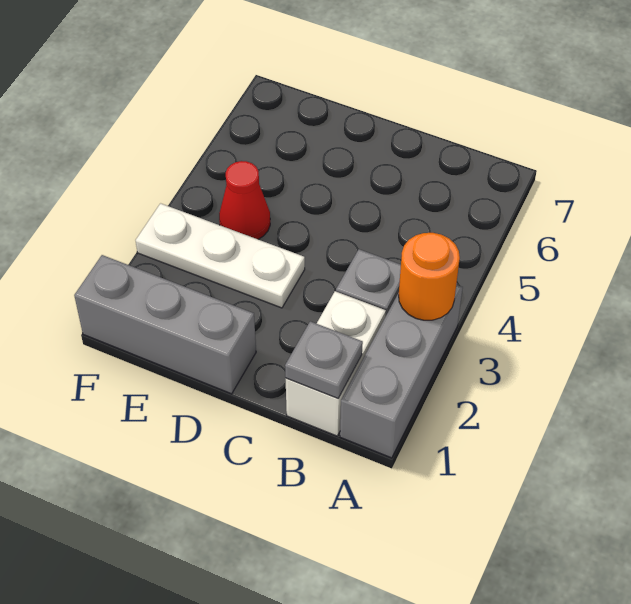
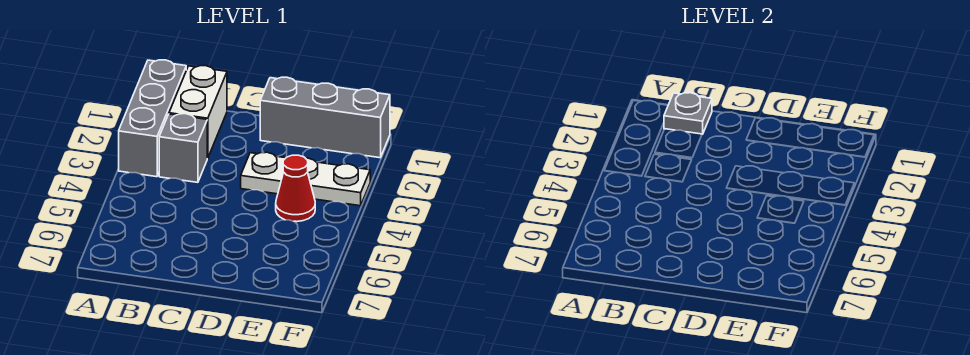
orange round brick A3 level 2 -> none

